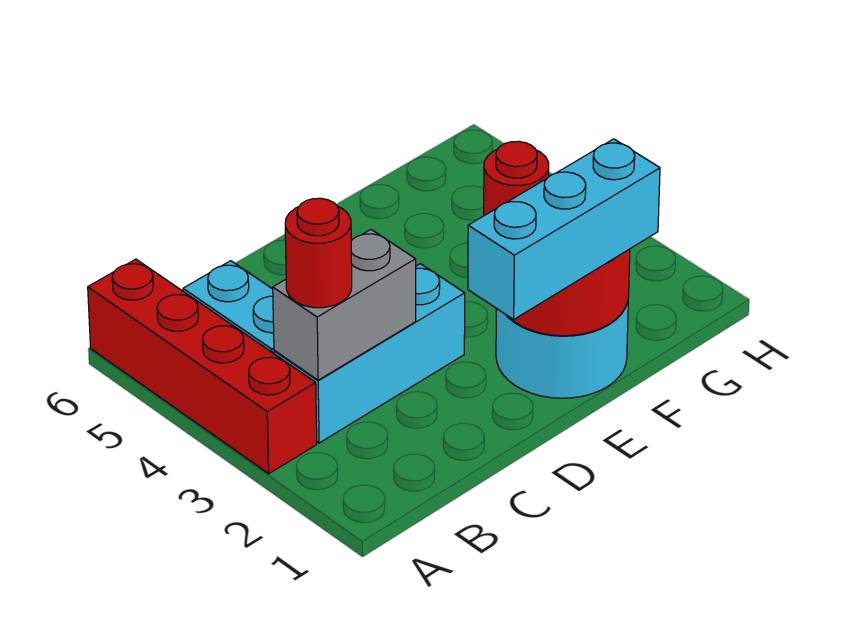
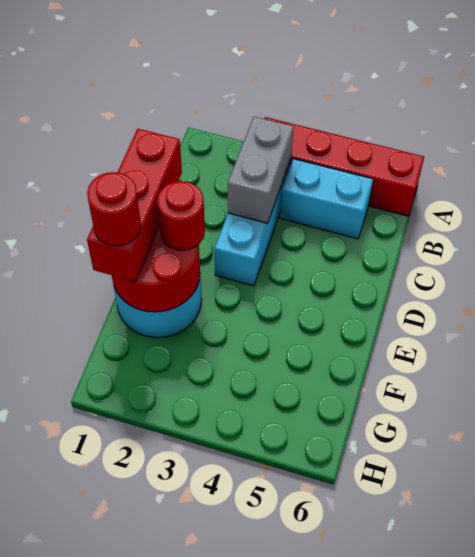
red round brick B3 level 3 -> red round brick F1 level 4
cyan brick D1:F1 level 3 -> red brick D1:F1 level 3

